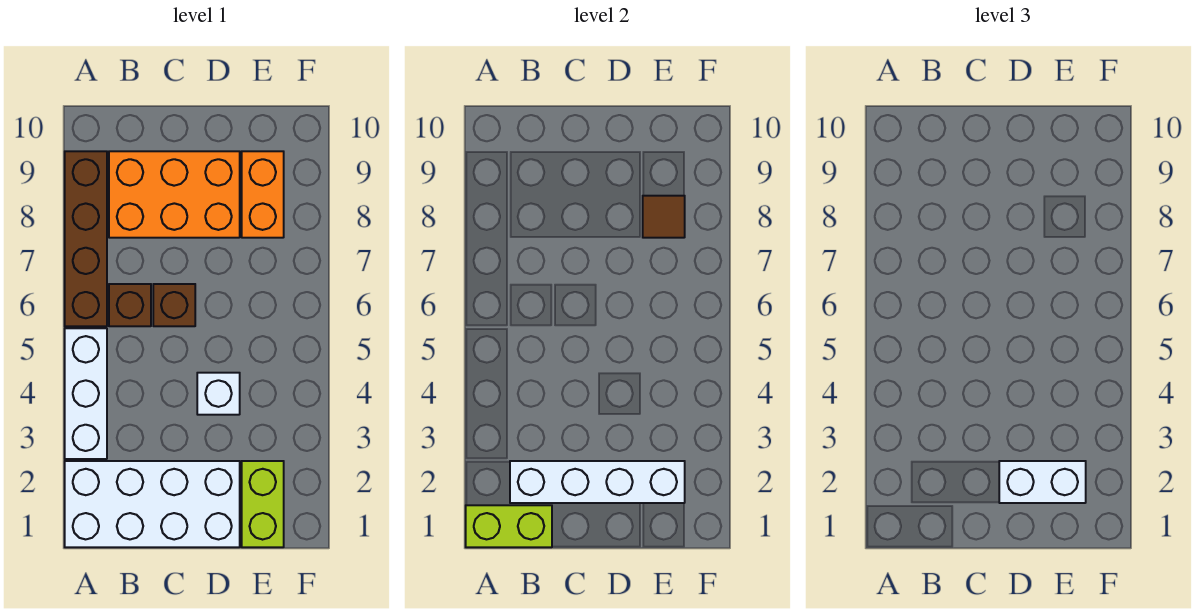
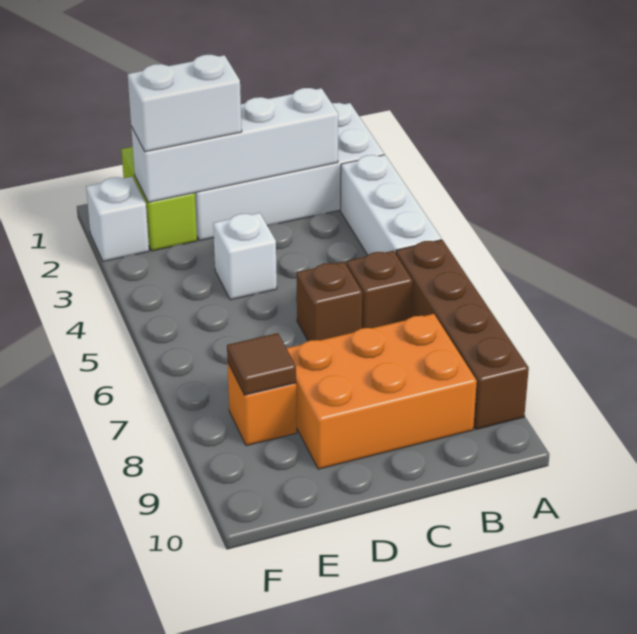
lime brick A1:B1 level 2 -> none
orange brick E8:E9 level 1 -> orange brick E8 level 1
none -> white brick F2 level 1

